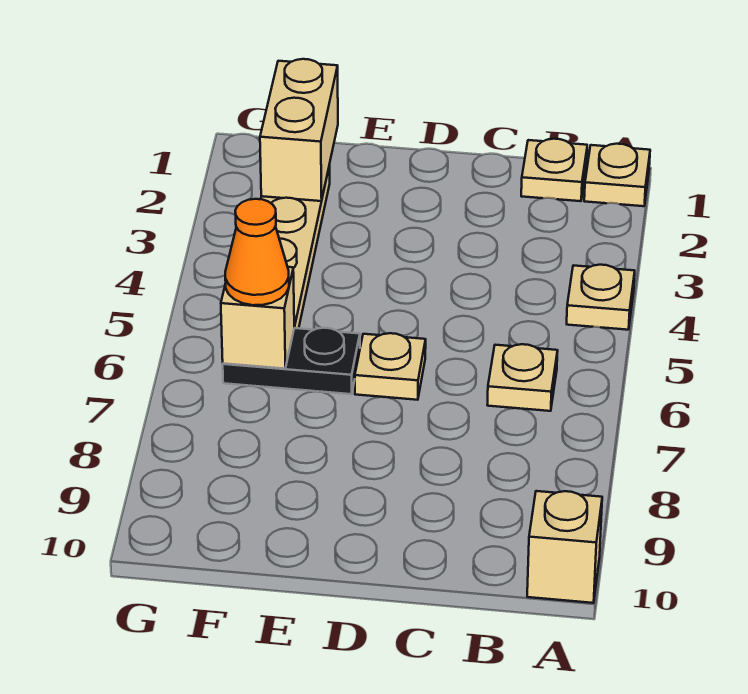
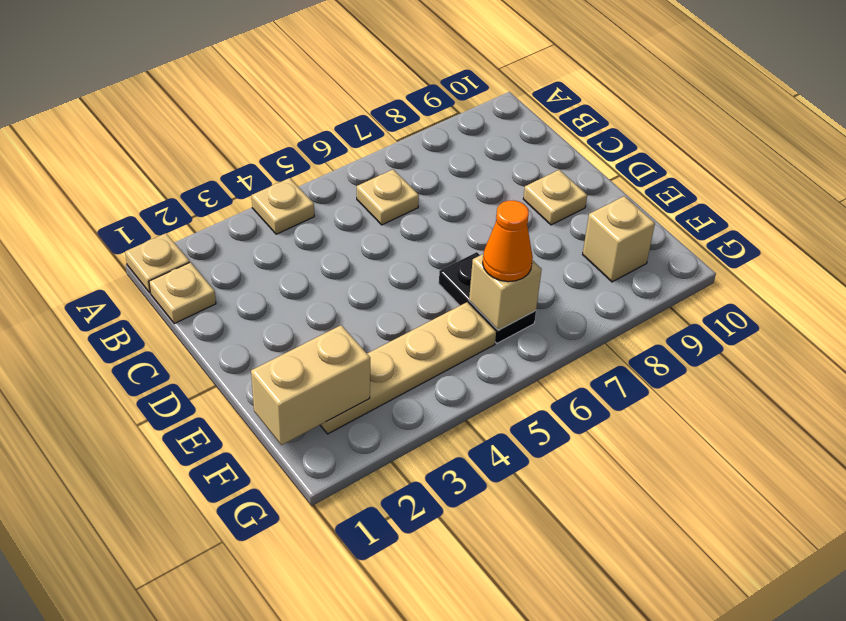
tan brick A10 level 1 -> tan brick F9 level 1
tan plate D6 level 1 -> tan plate D9 level 1

